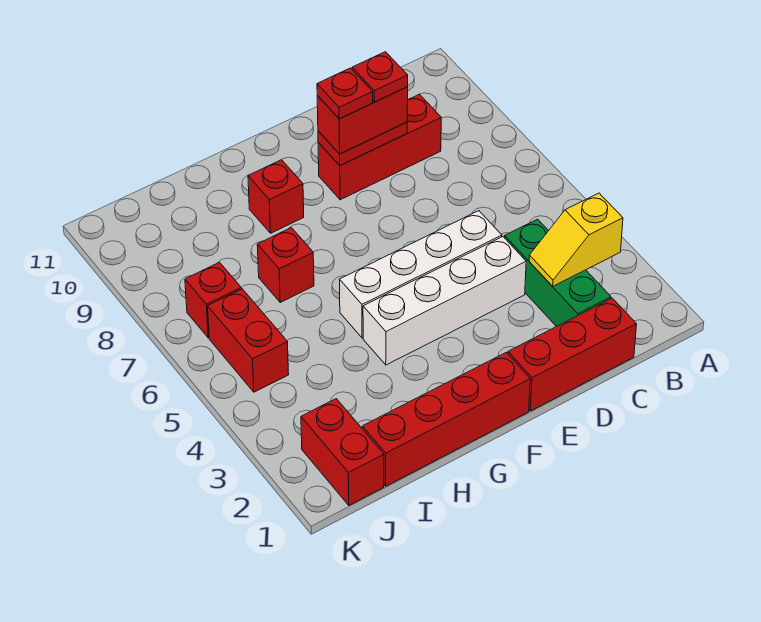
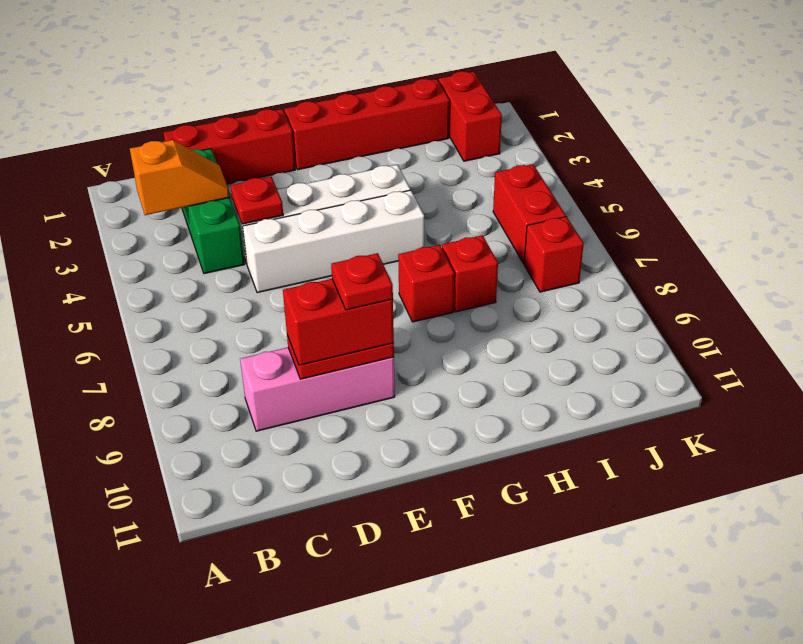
yellow slope B3:C3 level 2 top B -> orange slope B3:C3 level 2 top B
red brick C9:E9 level 1 -> pink brick C9:E9 level 1
red plate D9 level 4 -> red plate D4 level 2
red brick G9 level 1 -> red brick G7 level 1

